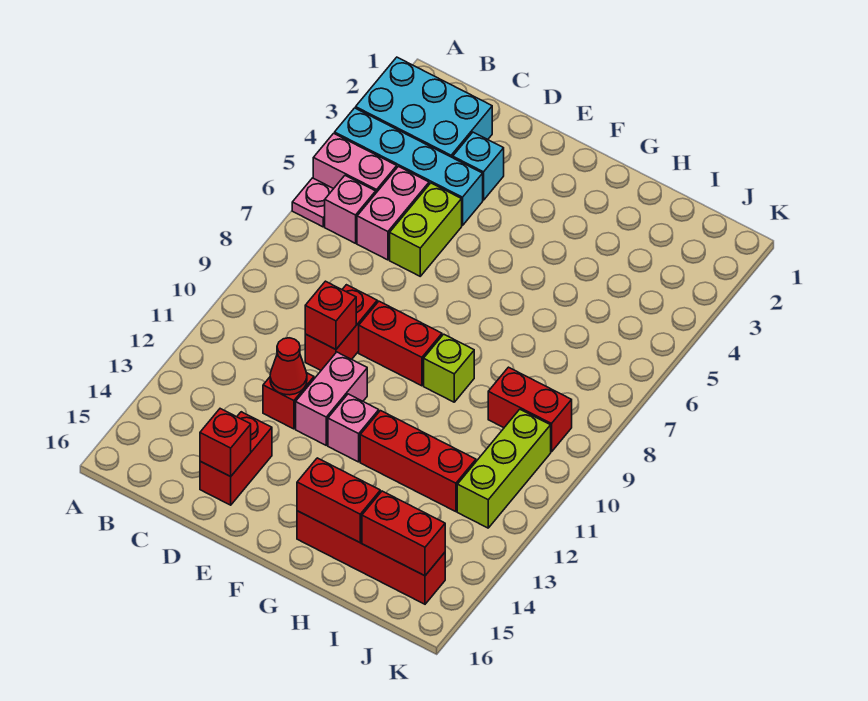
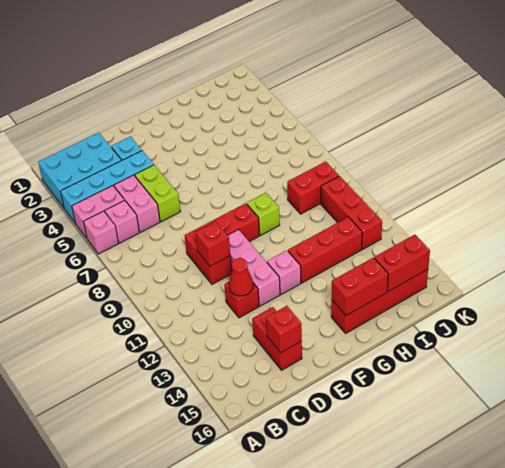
pink plate A6 level 1 -> pink brick A6 level 1
pink brick E11:E12 level 1 -> pink brick E10:E12 level 1
lime brick J10:J12 level 1 -> red brick J10:J12 level 1

